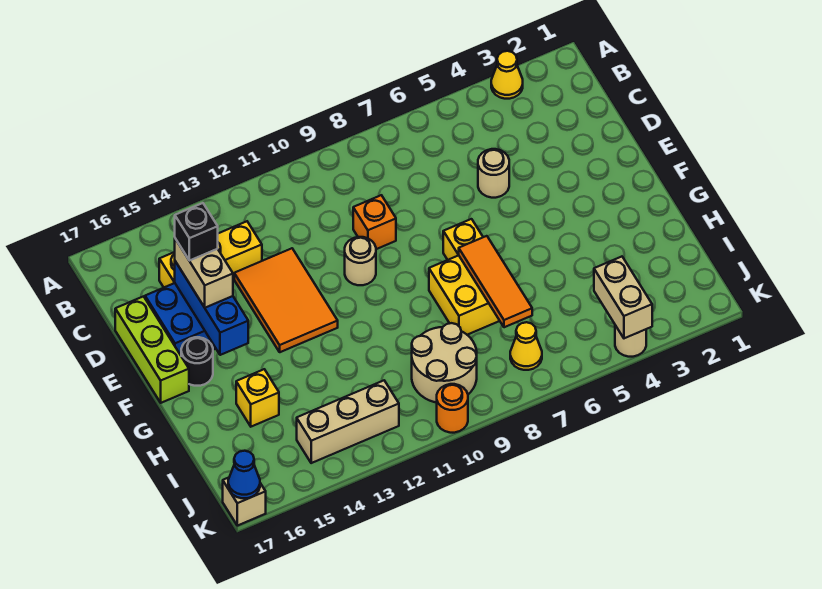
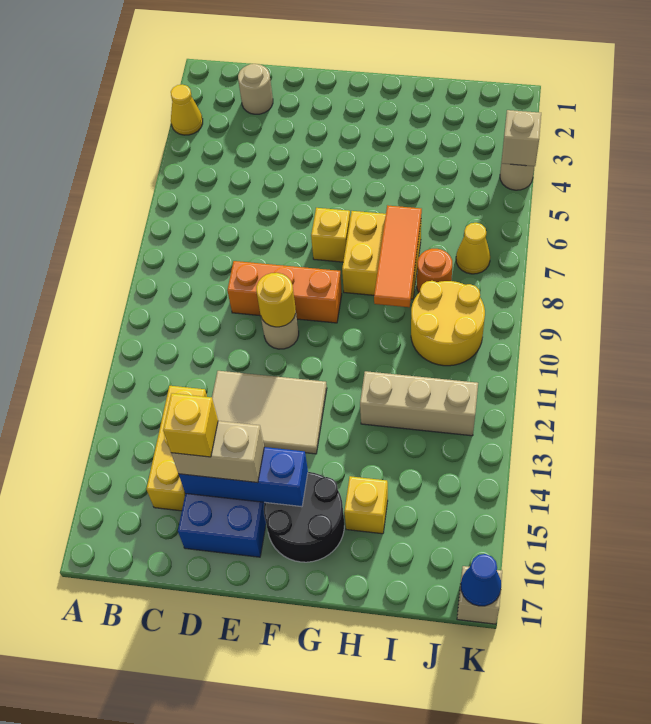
tan round brick D5 level 1 -> tan round brick C2 level 1
orange brick D9 level 1 -> orange brick D9:F9 level 1
orange tile D12:F13 level 1 -> tan tile D12:F13 level 1
black brick D15 level 4 -> yellow brick D15 level 4
lime brick D17:F17 level 1 -> none
none -> yellow round brick E10 level 2
black round brick F16 level 1 -> black round brick F15:G16 level 1
orange tile G7:I7 level 2 -> orange tile H7:H9 level 2
tan round brick I9:J10 level 1 -> yellow round brick I9:J10 level 1
tan brick J4:K4 level 2 -> tan brick K4 level 2
tan brick J12:J14 level 1 -> tan brick H12:J12 level 1
orange round brick K10 level 1 -> orange round brick I8 level 1

